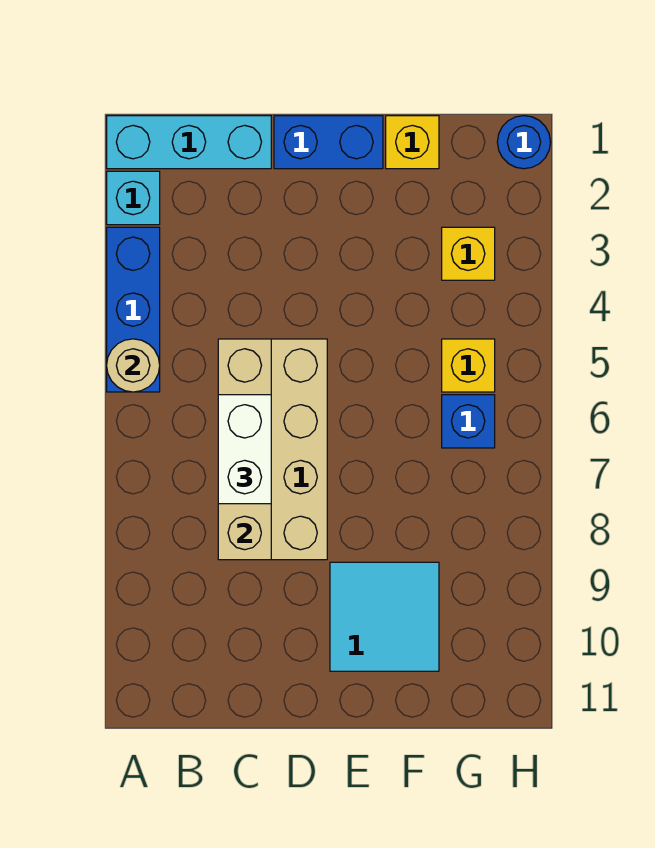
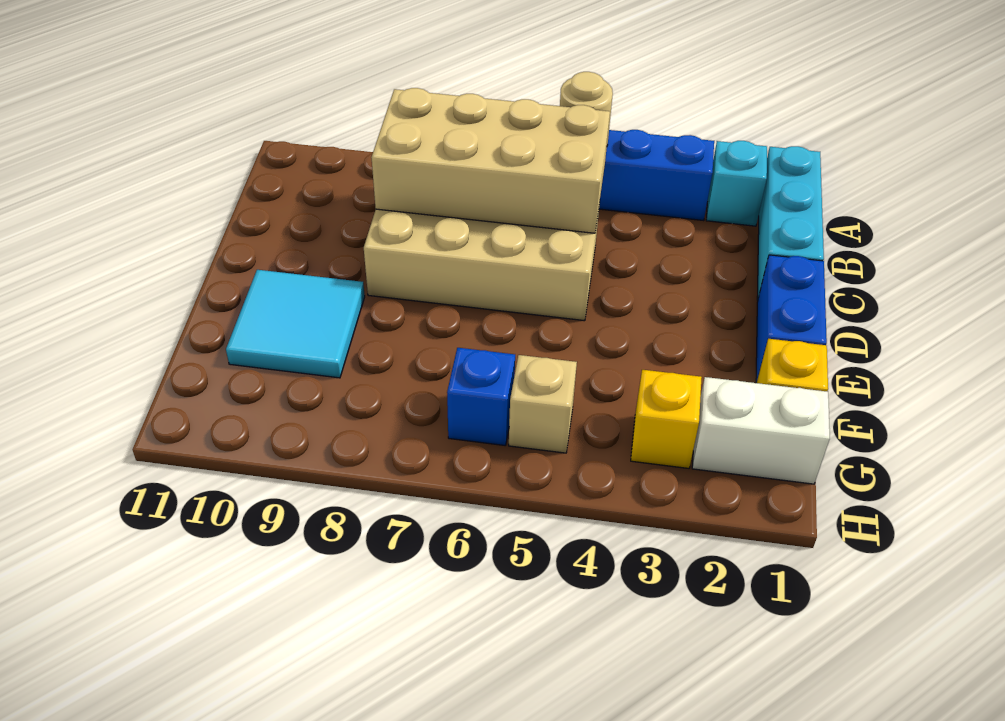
tan brick C5:C8 level 2 -> tan brick B5:C8 level 2
white brick C6:C7 level 3 -> white brick G1:G2 level 1
yellow brick G5 level 1 -> tan brick G5 level 1
blue round brick H1 level 1 -> none

